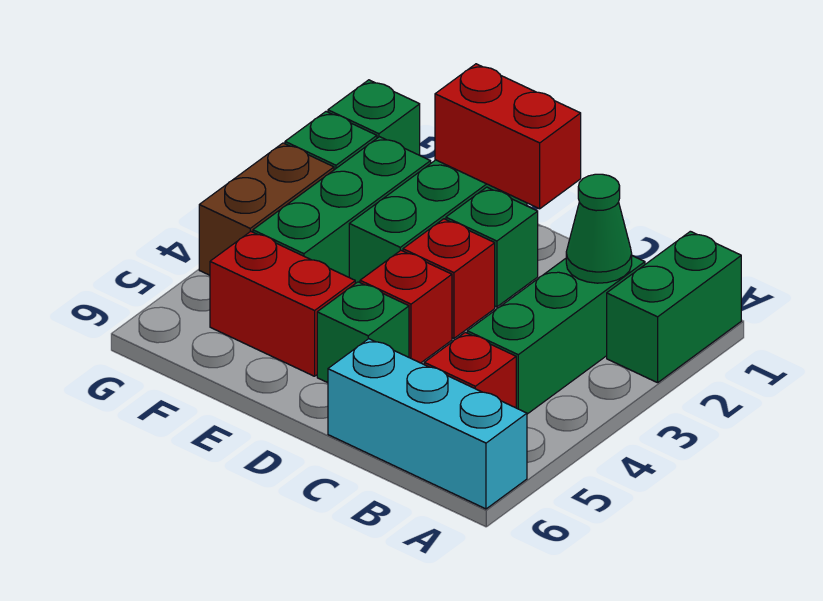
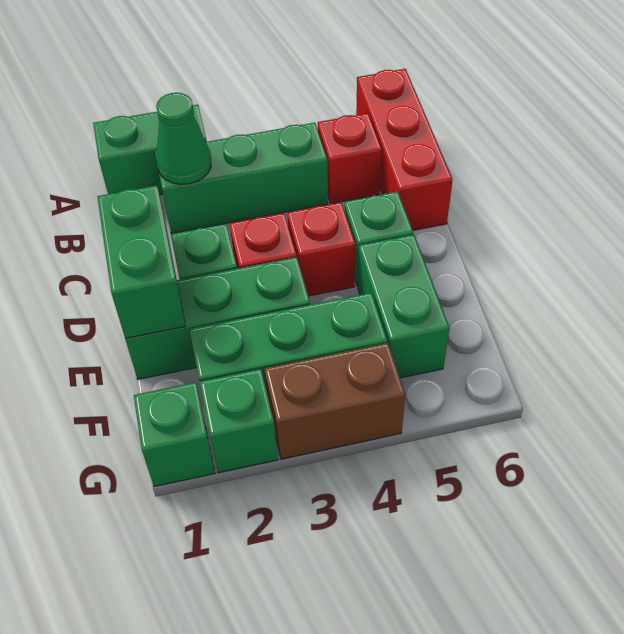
cyan brick A6:C6 level 1 -> red brick A6:C6 level 1
red brick D1:E1 level 2 -> green brick D1:E1 level 2
red brick E5:F5 level 1 -> green brick E5:F5 level 1

